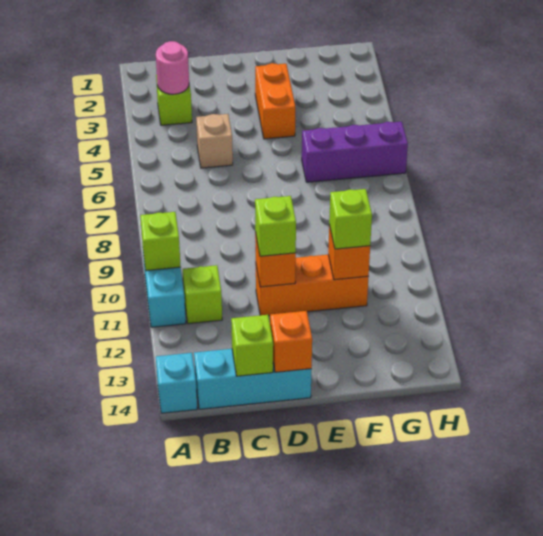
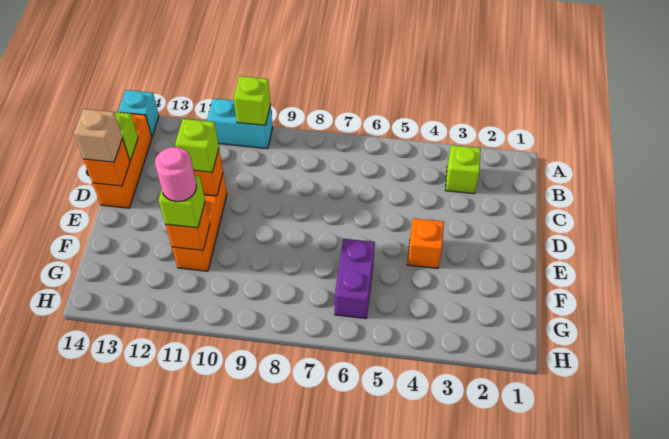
pink round brick B3 level 2 -> pink round brick F11 level 4
lime brick B11 level 1 -> none
cyan brick B14:D14 level 1 -> orange brick B14:D14 level 1
tan brick C5 level 1 -> tan brick D14 level 3
orange brick E3:E4 level 1 -> orange brick E4 level 1
purple brick F6:H6 level 1 -> purple brick F6:G6 level 1

